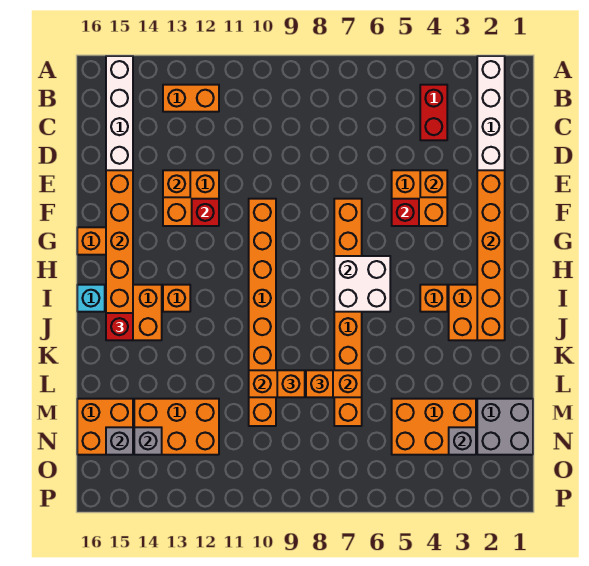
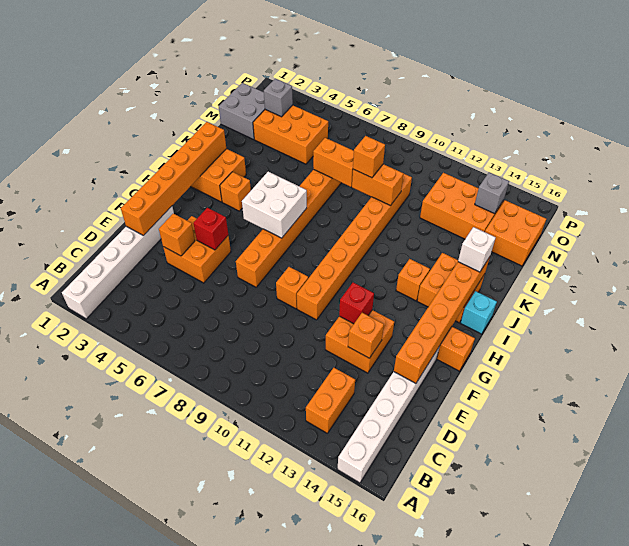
red brick B4:C4 level 1 -> none
orange brick B12:B13 level 1 -> orange brick B13:C13 level 1
red brick J15 level 3 -> white brick J15 level 3
orange brick L8 level 3 -> orange brick F9 level 1
grey brick N15 level 2 -> none

